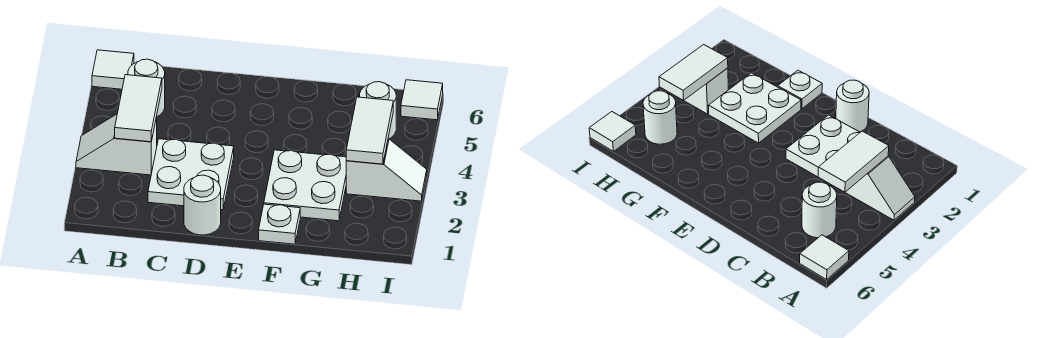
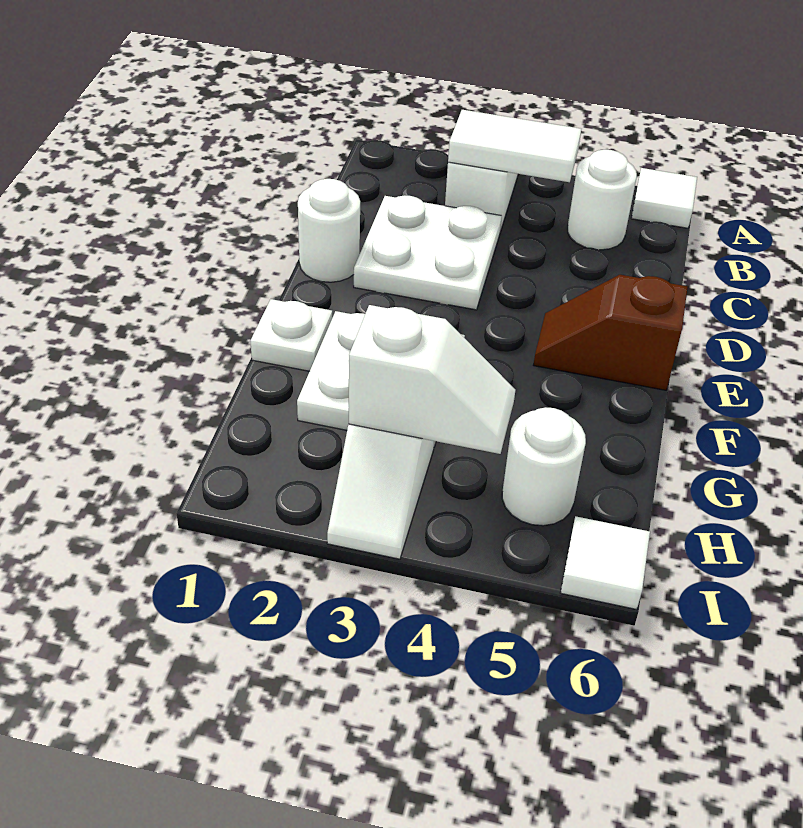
none -> brown slope E5:E6 level 1 top 6
white tile H3:H4 level 2 -> white slope H3:H4 level 2 top 3

